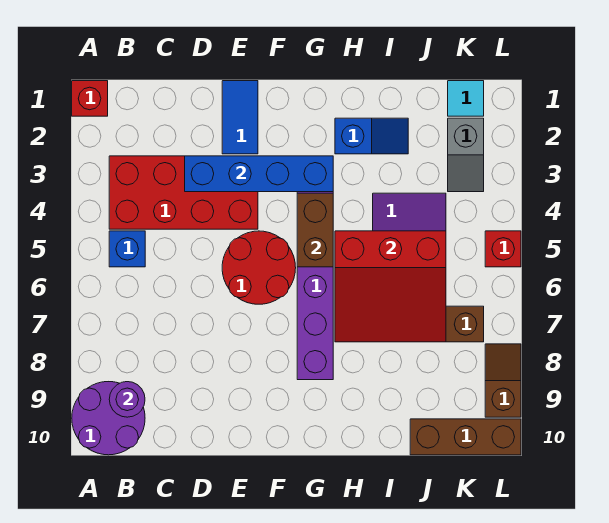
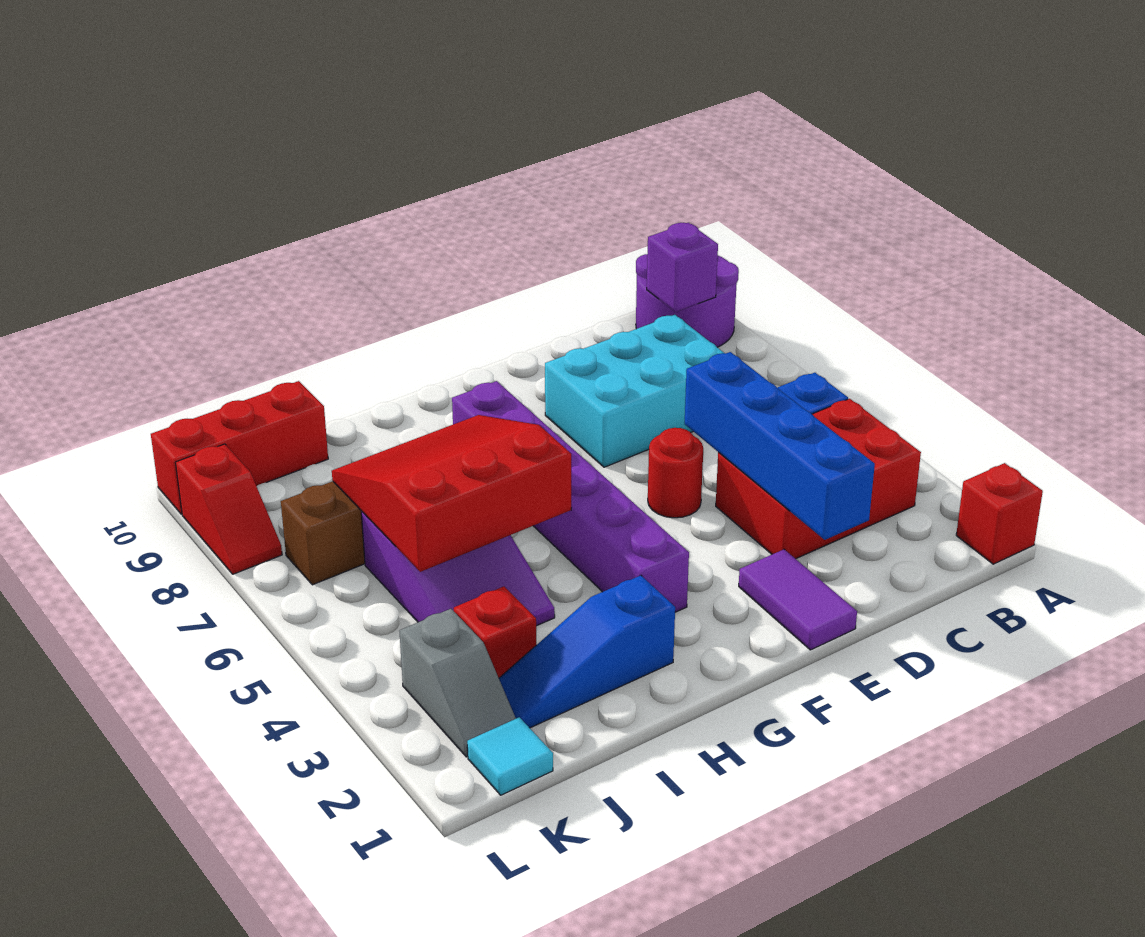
red brick B3:E4 level 1 -> red brick B3:D4 level 1
purple round brick B9 level 2 -> purple brick B9 level 2
none -> cyan brick C7:E8 level 1
blue brick D3:G3 level 2 -> blue brick D2:D5 level 2
blue tile E1:E2 level 1 -> purple tile E1:E2 level 1
red round brick E5:F6 level 1 -> red round brick E5 level 1
brown brick G4:G5 level 2 -> none
blue slope H2:I2 level 1 top H -> blue slope H2:J2 level 1 top H
brown brick J10:L10 level 1 -> red brick J10:L10 level 1
grey slope K2:K3 level 1 top 2 -> grey slope K2:K3 level 1 top 3
red brick L5 level 1 -> red brick J3 level 1
brown slope L8:L9 level 1 top 9 -> red slope L8:L9 level 1 top 9

